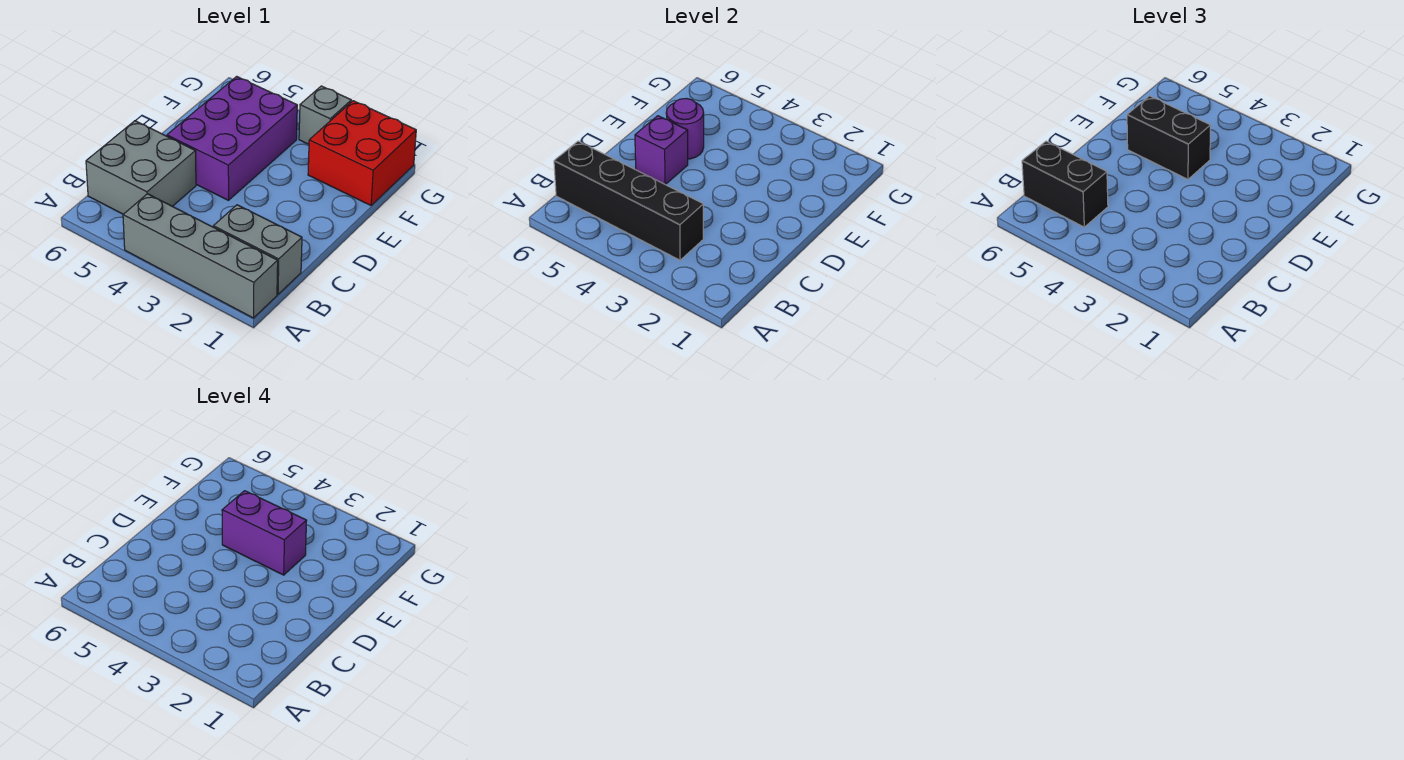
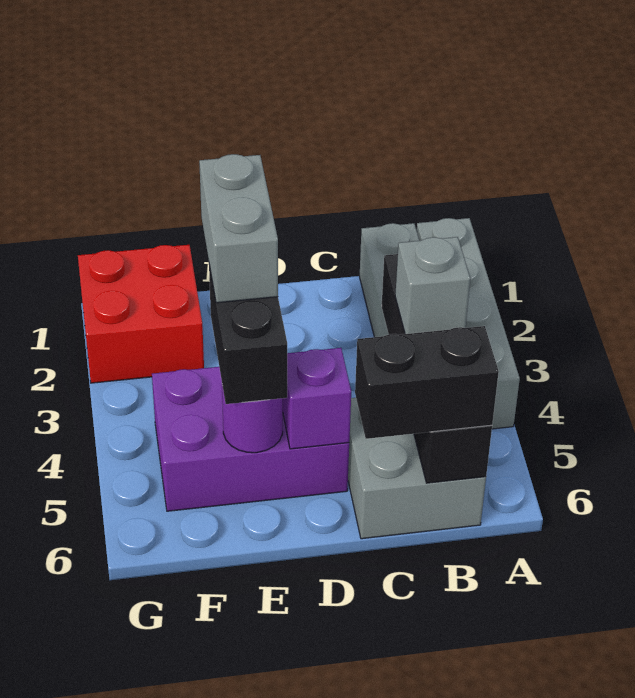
black brick B5:B6 level 3 -> black brick B6:C6 level 3
purple brick E3:E4 level 4 -> grey brick E3:E4 level 4
grey brick G3 level 1 -> grey brick B4 level 3

